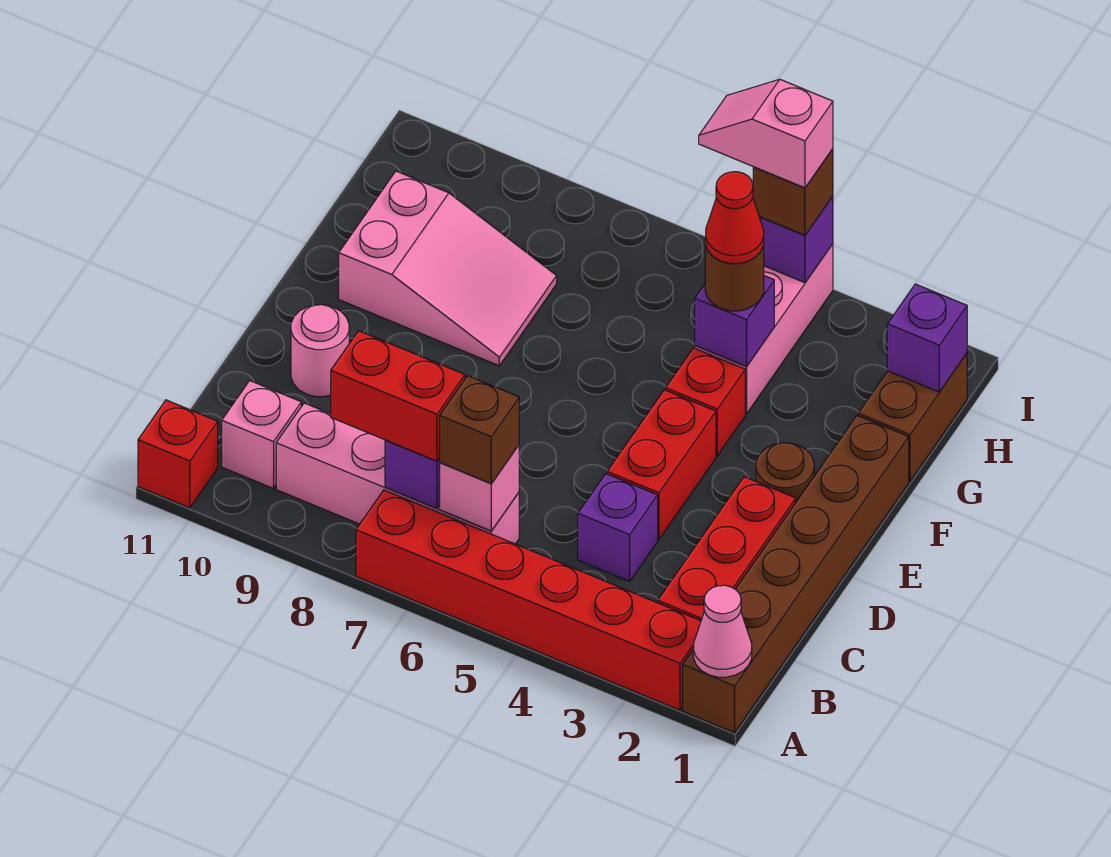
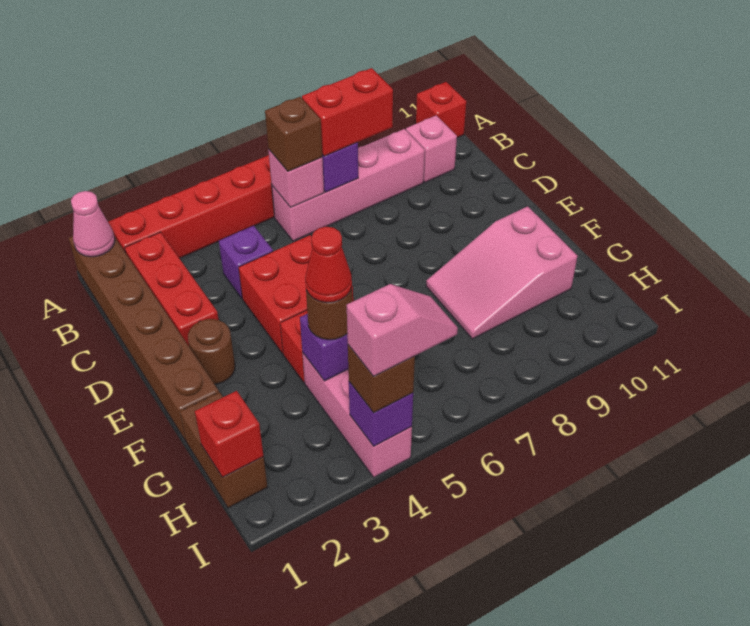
red brick D4:E4 level 1 -> red brick D4:E5 level 1
pink round brick D10 level 1 -> none
purple brick H1 level 2 -> red brick H1 level 2

